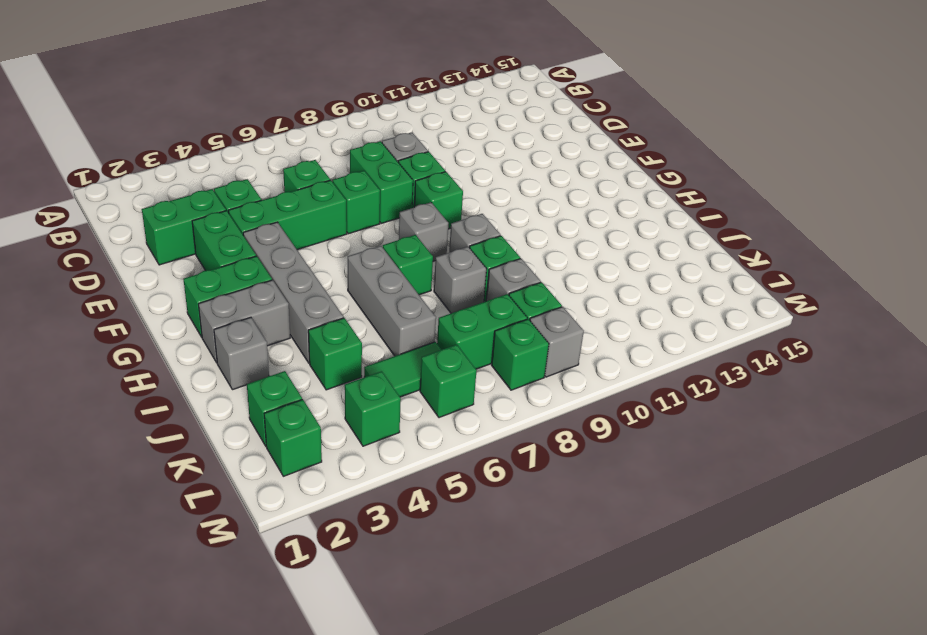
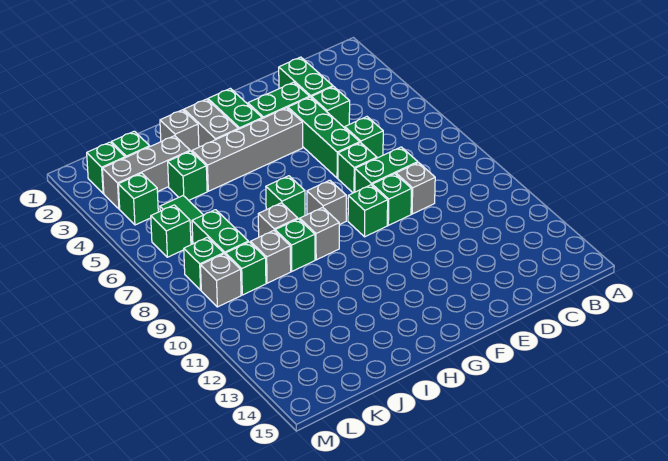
grey brick H6:J6 level 1 -> grey brick J3:L3 level 1

